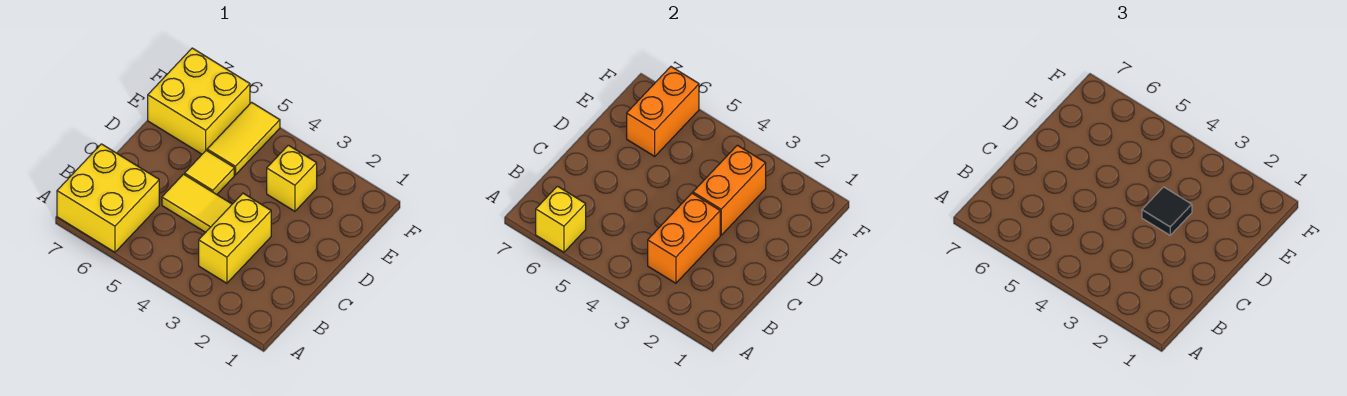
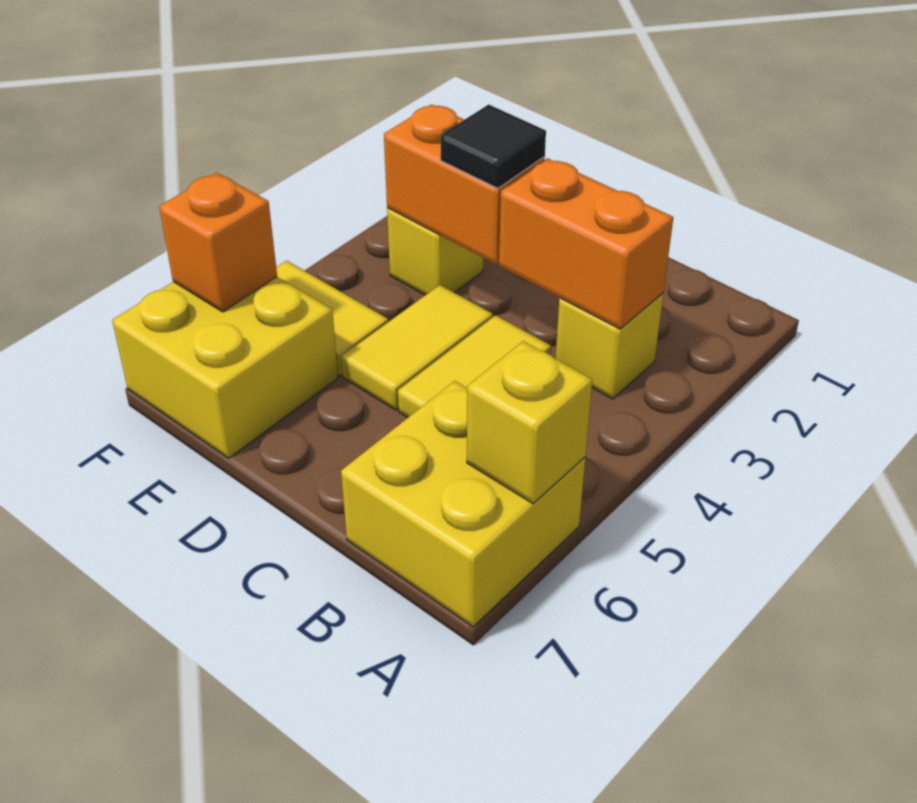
yellow brick B3:C3 level 1 -> yellow brick B3 level 1
yellow tile D5 level 1 -> yellow tile D4:D5 level 1
orange brick E6:F6 level 2 -> orange brick F6 level 2

